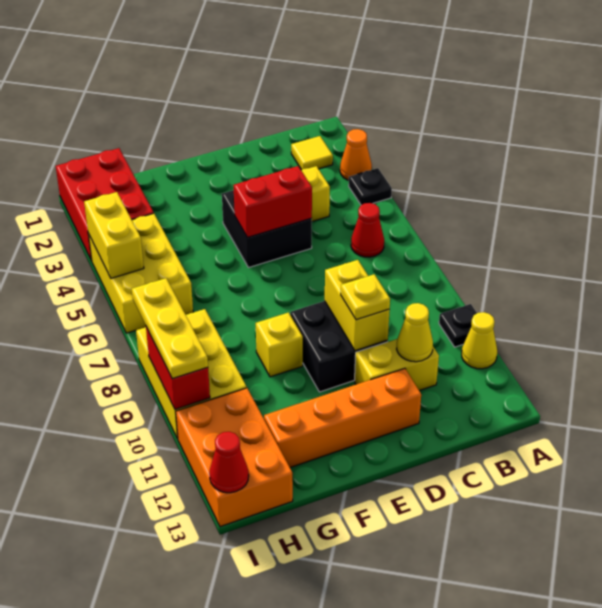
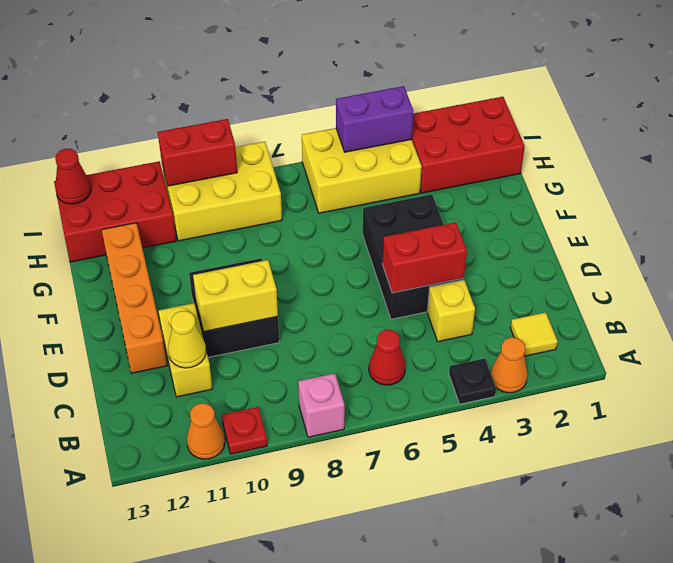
none -> pink brick A8 level 1
black plate A10 level 1 -> red plate A10 level 1
yellow cone A11 level 1 -> orange cone A11 level 1
black brick D4:E5 level 1 -> black brick D4:F5 level 1
red brick D5:E5 level 2 -> red brick D4:D5 level 2
yellow plate D10 level 3 -> none
yellow brick F9 level 1 -> none
orange brick H11:I13 level 1 -> red brick H11:I13 level 1
yellow brick I4:I5 level 2 -> purple brick I4:I5 level 2
yellow plate I8:I10 level 3 -> none

